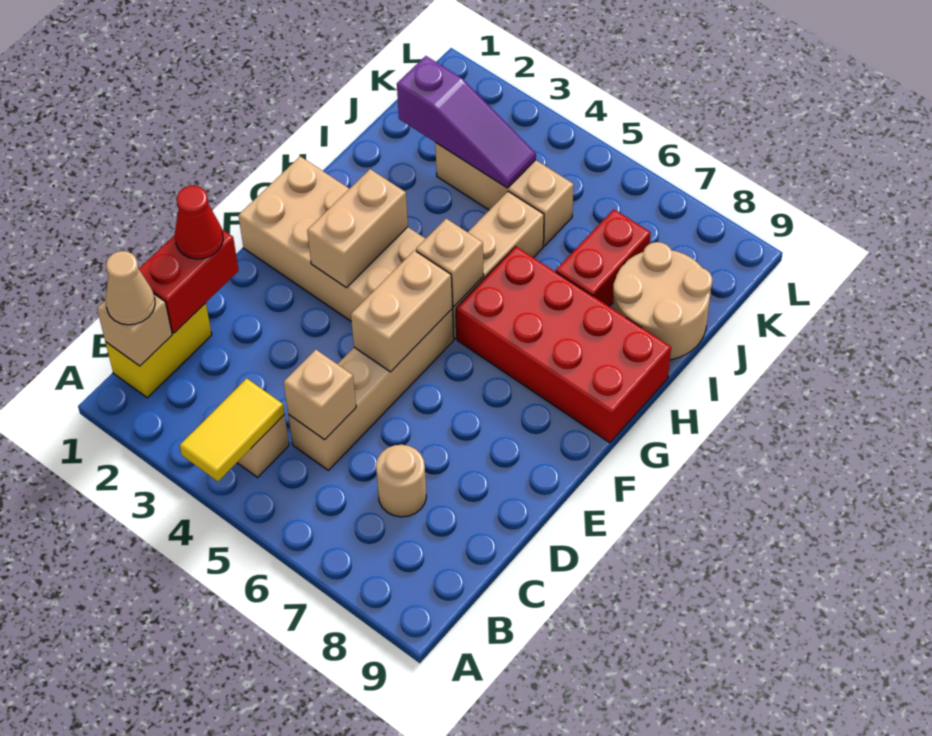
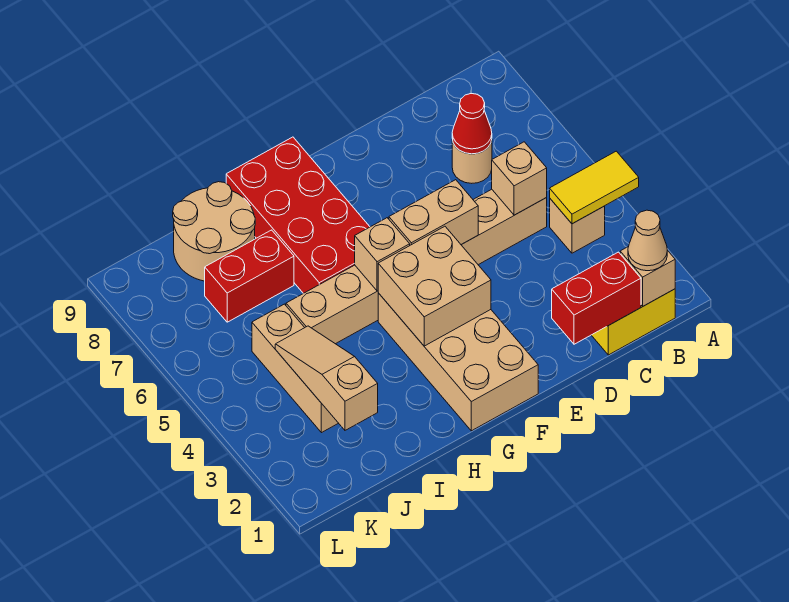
red cone D1 level 3 -> red cone C7 level 2
tan brick F3:G3 level 2 -> tan brick F3:G4 level 2
purple slope J2:J4 level 2 top 2 -> tan slope J2:J4 level 2 top 2

